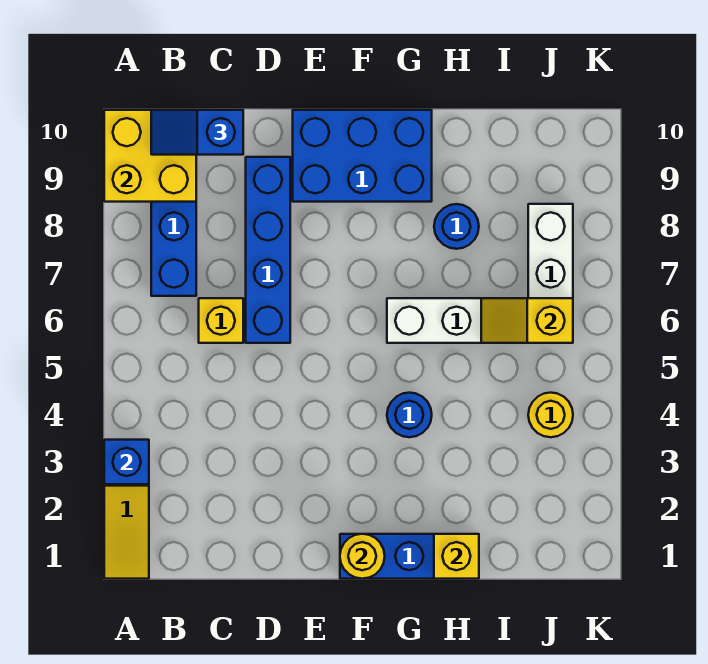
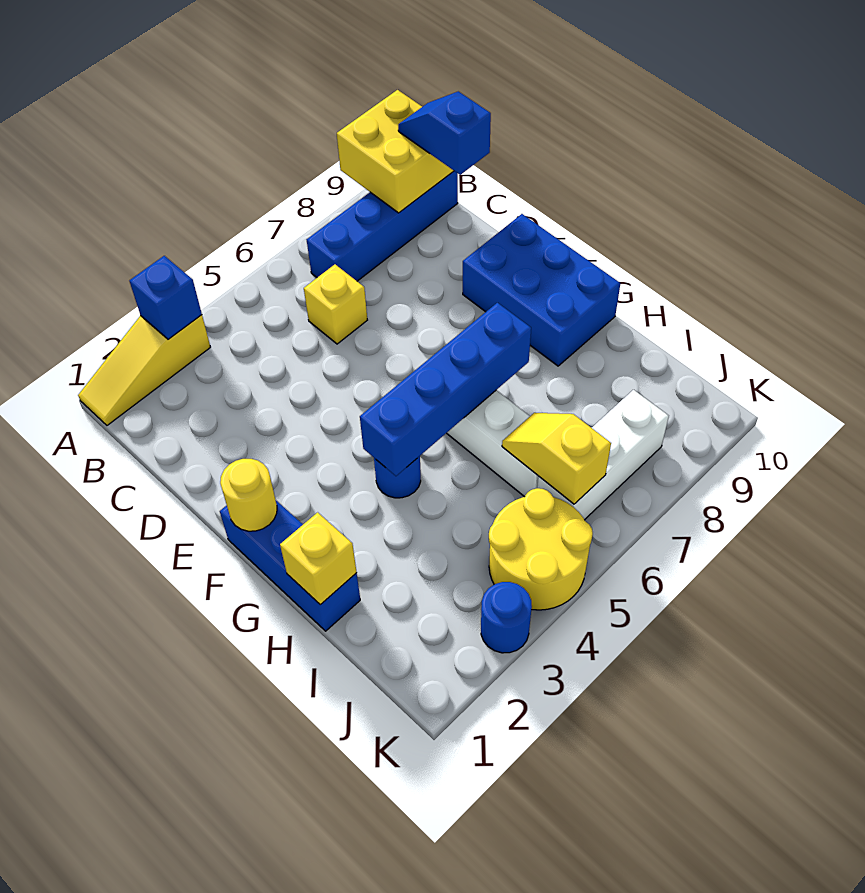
blue brick D6:D9 level 1 -> blue brick G4:G7 level 2
blue round brick H8 level 1 -> blue round brick K3 level 1
yellow round brick J4 level 1 -> yellow round brick J4:K5 level 1

